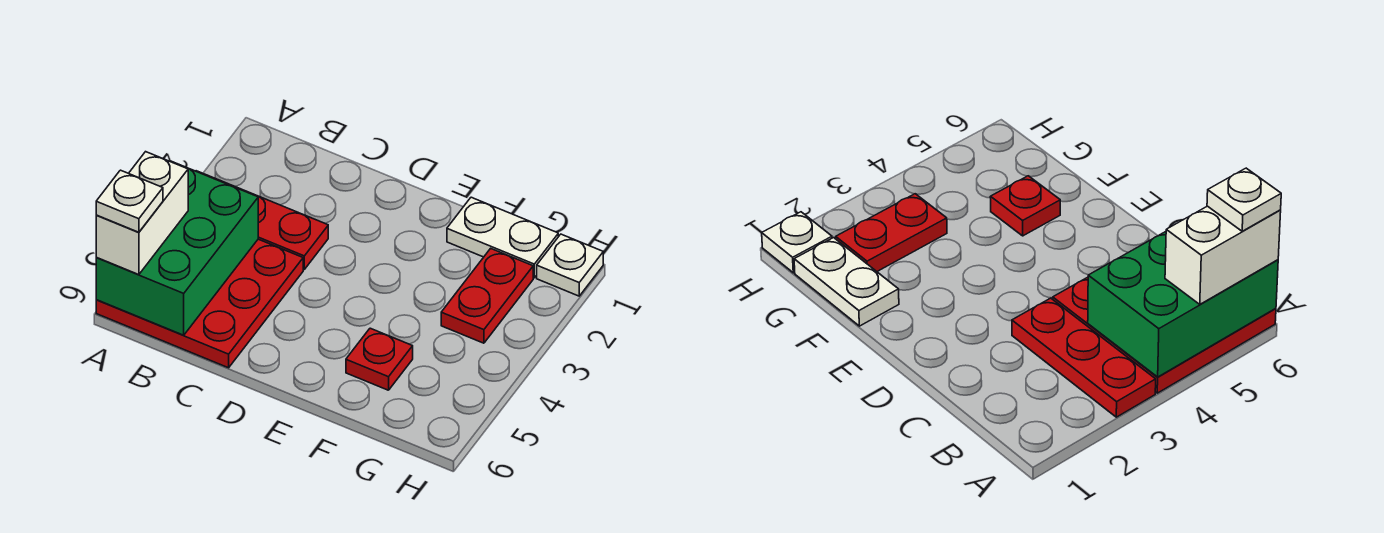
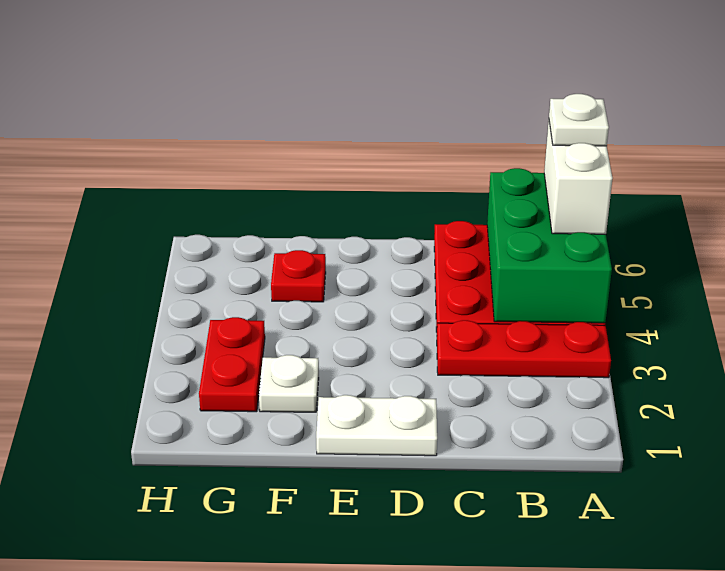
white plate F1:G1 level 1 -> white plate D1:E1 level 1
white plate H1 level 1 -> white plate F2 level 1

